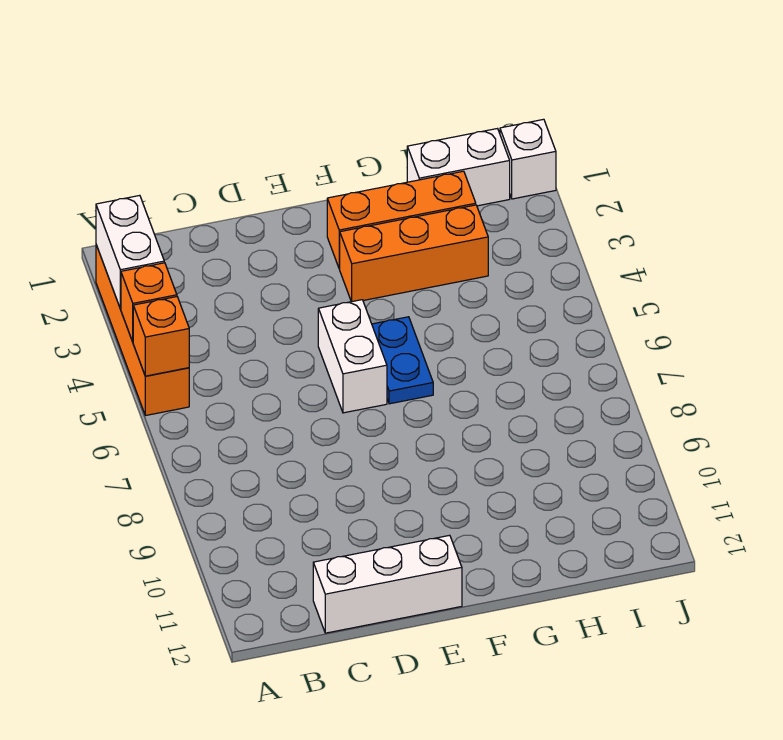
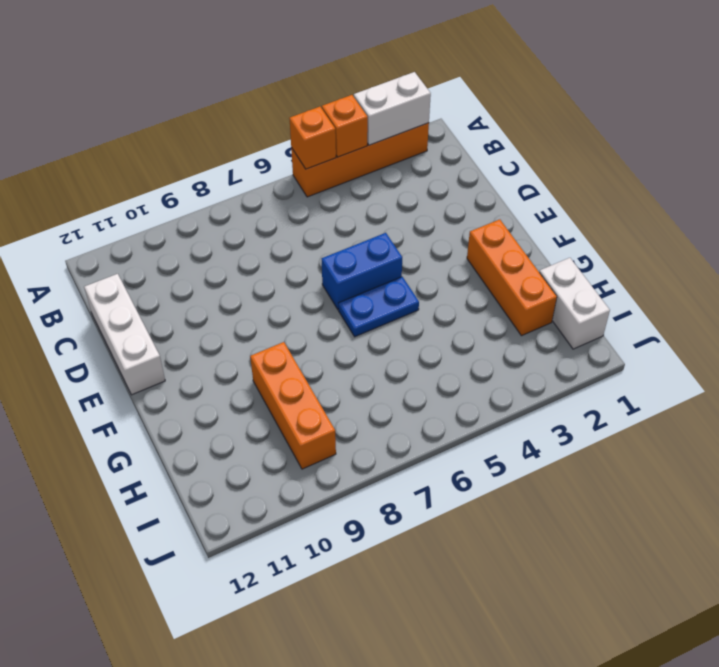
white brick E5:E6 level 1 -> blue brick E5:E6 level 1
orange brick F3:H3 level 1 -> orange brick G9:I9 level 1
white brick J1 level 1 -> none

